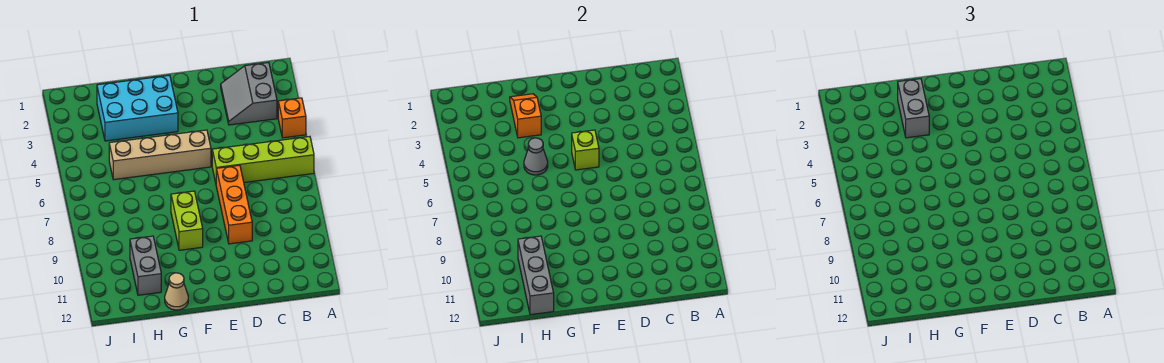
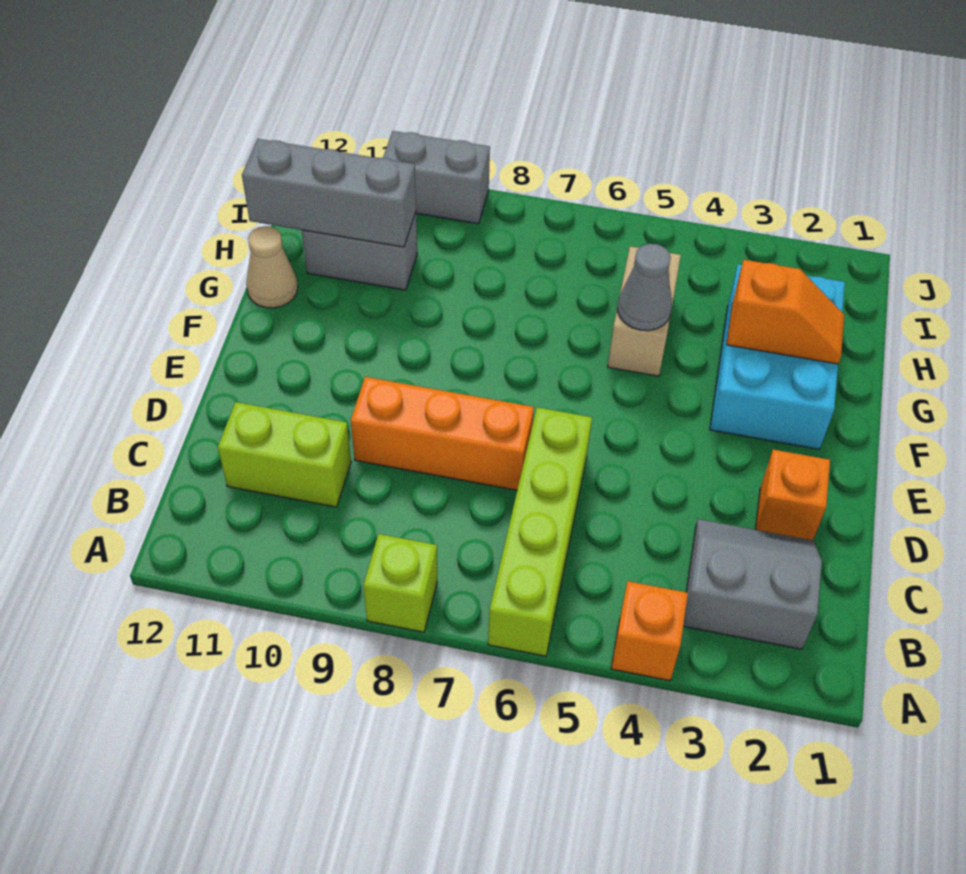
none -> orange brick D2 level 1
tan brick E5:H5 level 1 -> tan brick G5:H5 level 1
lime brick E5 level 2 -> lime brick A8 level 1
lime brick F8:F9 level 1 -> lime brick C10:C11 level 1
grey brick G2:G3 level 3 -> grey brick J9:J10 level 1

